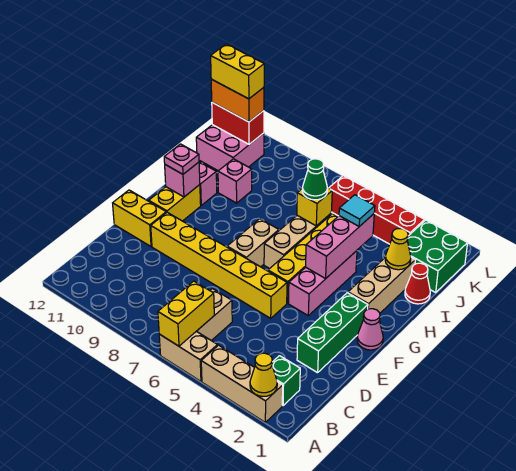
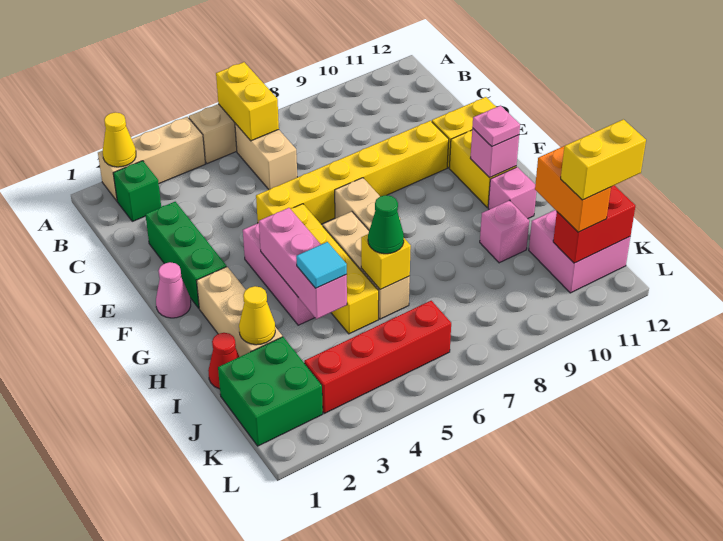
orange brick K11:K12 level 3 -> orange brick J11:K11 level 3

